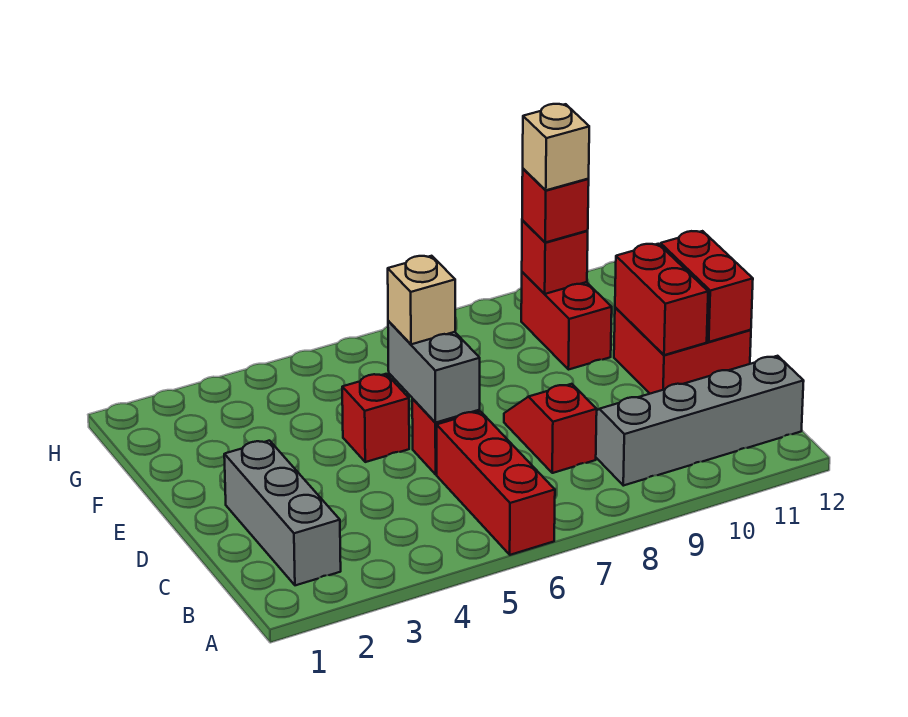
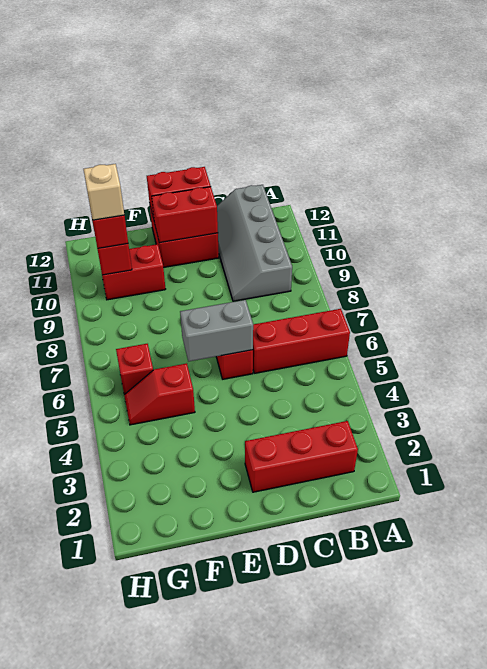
grey brick B2:D2 level 1 -> red brick B2:D2 level 1
red slope C8:D8 level 1 top C -> red slope F5:G5 level 1 top F
red brick E5 level 1 -> red brick G6 level 1
tan brick E6 level 3 -> none

